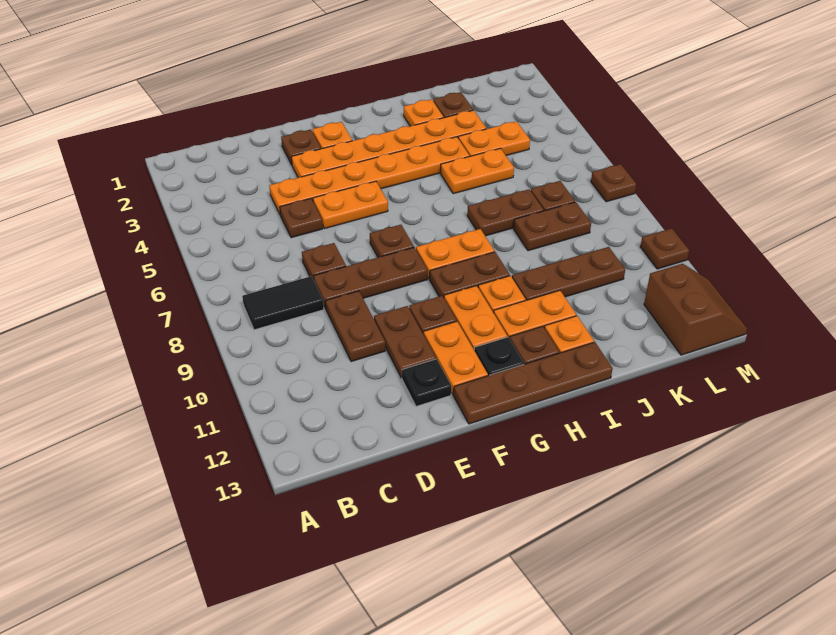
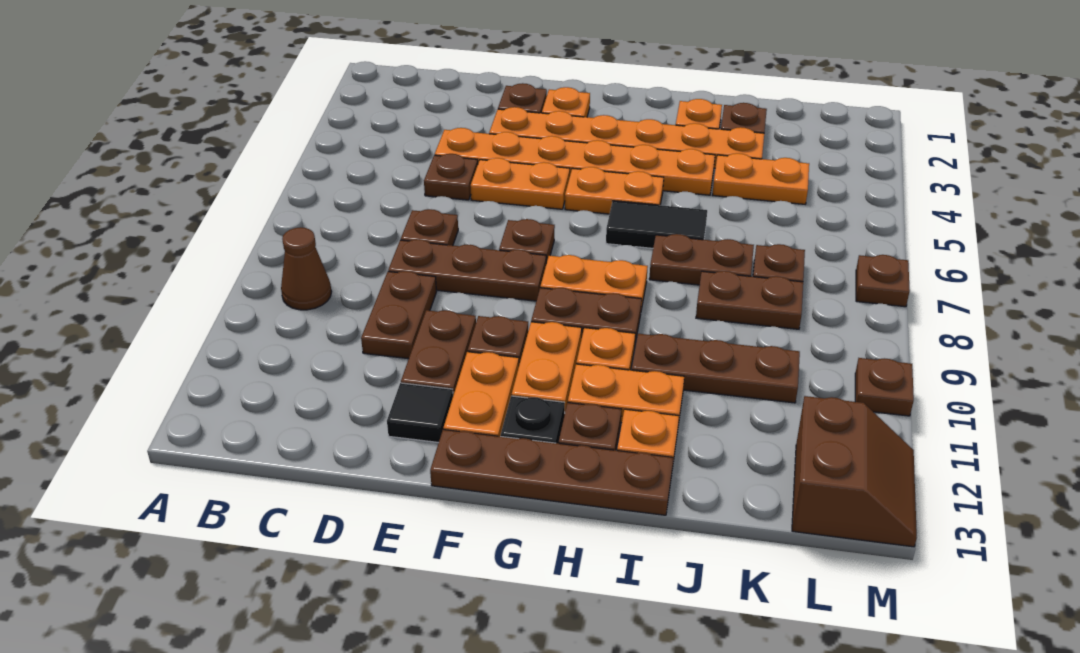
black tile B8:C8 level 1 -> black tile H6:I6 level 1
none -> brown cone B9 level 1
black plate E12 level 1 -> black tile E12 level 1
orange plate I5:J5 level 1 -> orange plate G5:H5 level 1

